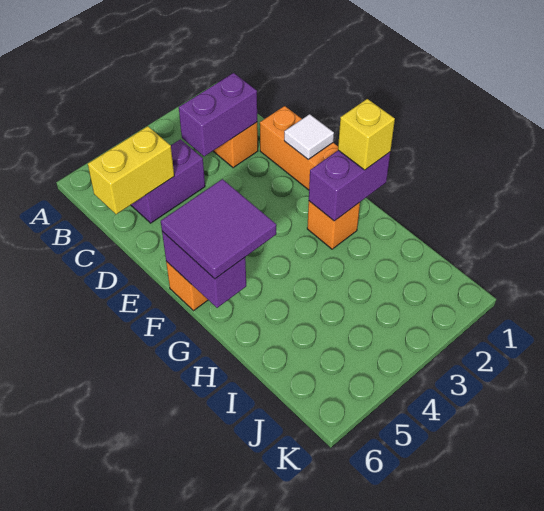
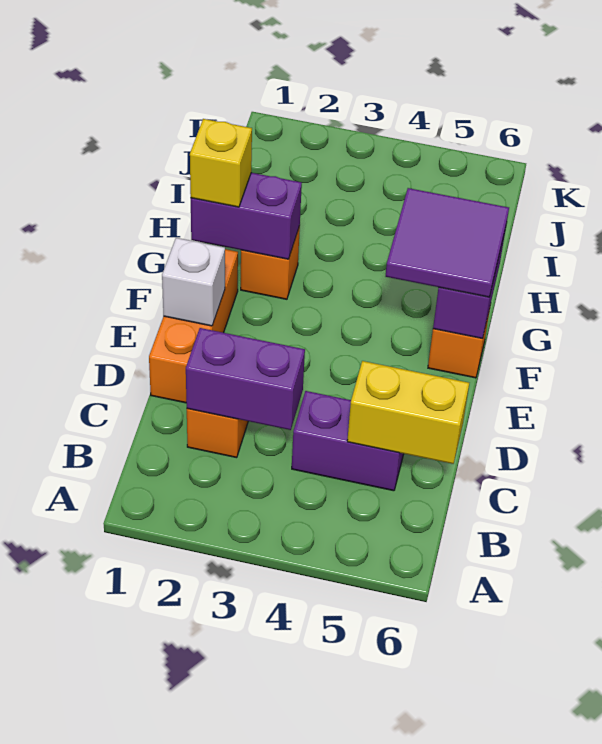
white tile E1 level 2 -> white brick E1 level 2

